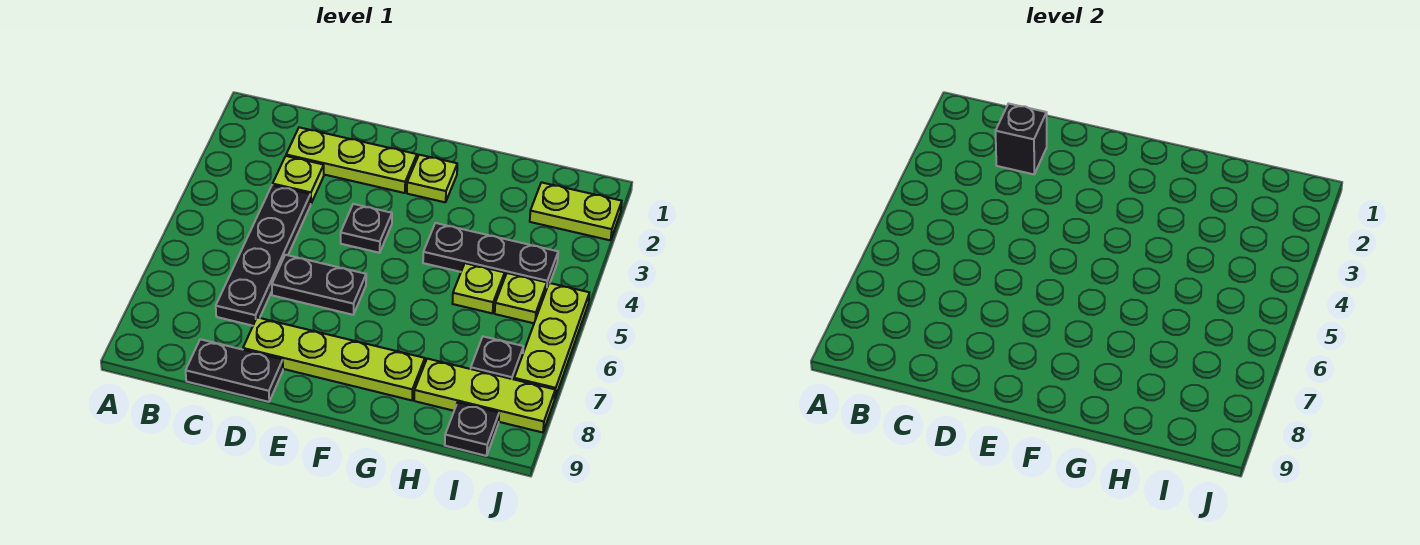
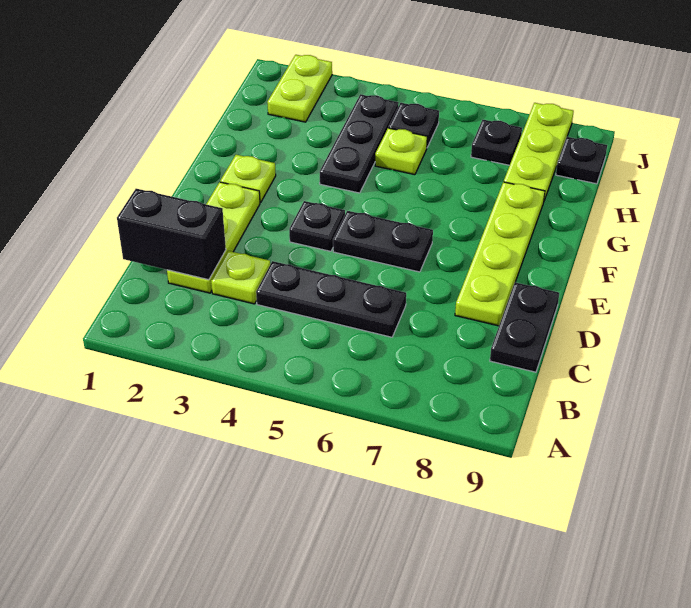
black brick C2 level 2 -> black brick C1:C2 level 2
black plate C4:C7 level 1 -> black plate C4:C6 level 1
black plate D6:E6 level 1 -> black plate E5:E6 level 1
lime plate I5 level 1 -> black plate I5 level 1
lime plate J5:J7 level 1 -> none

